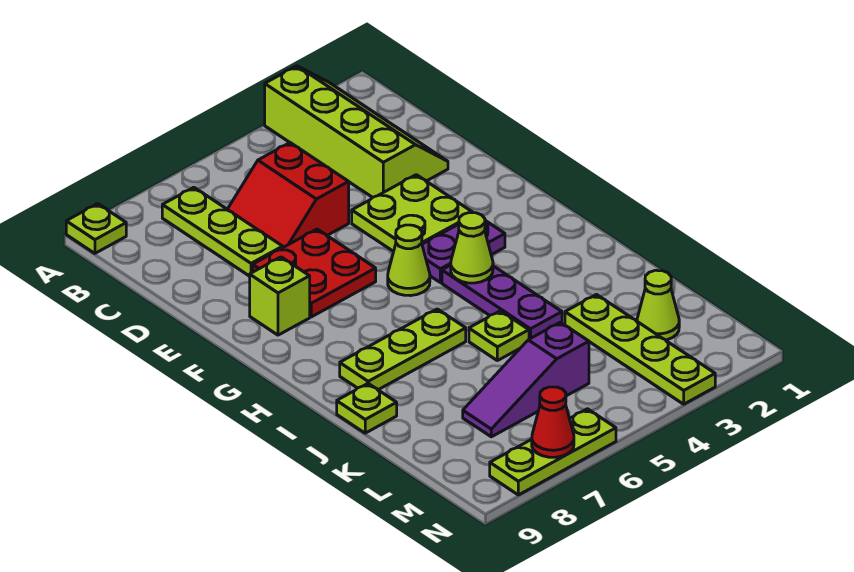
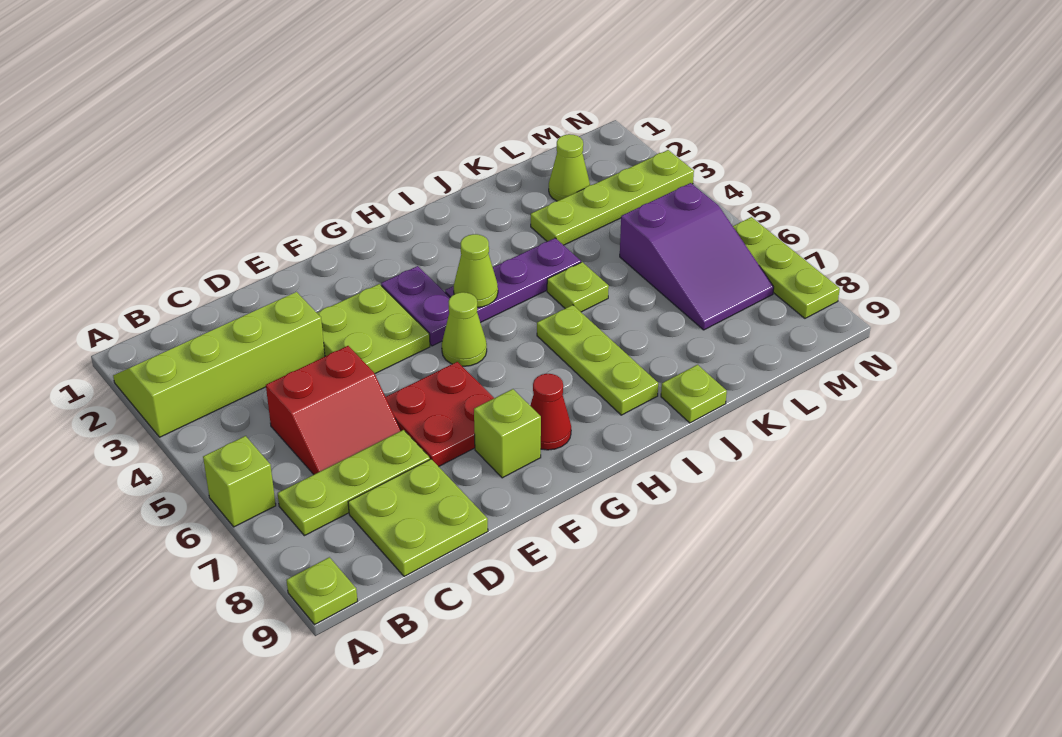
none -> lime brick A6 level 1
none -> lime plate C8:D9 level 1
purple slope L5:L7 level 1 top 5 -> purple slope L5:M7 level 1 top 5
red cone N7 level 2 -> red cone G8 level 1

